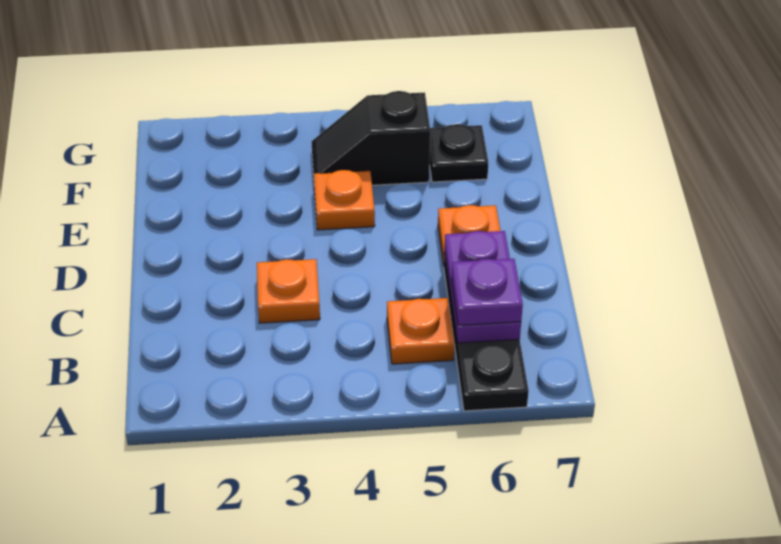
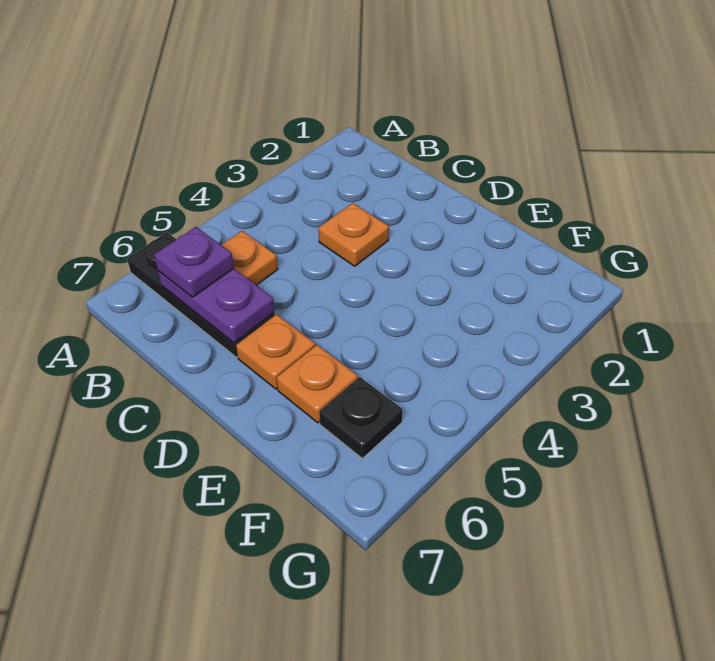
orange plate E4 level 1 -> orange plate E6 level 1
black slope F4:F5 level 1 top 5 -> none

